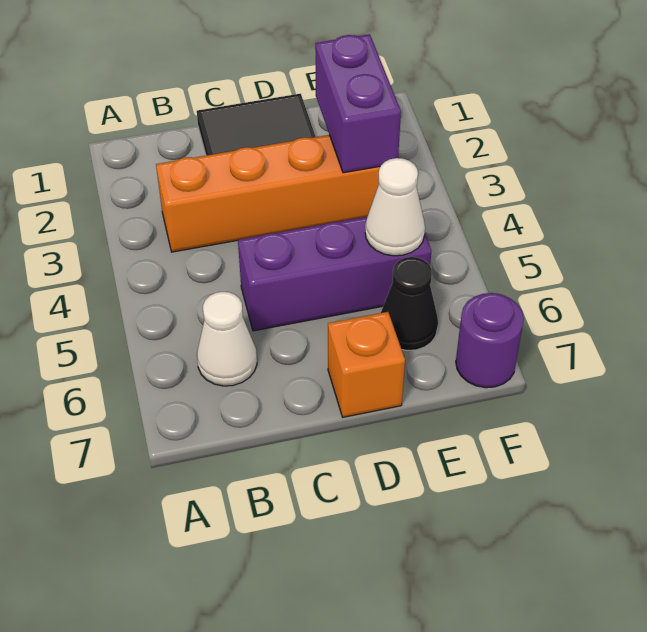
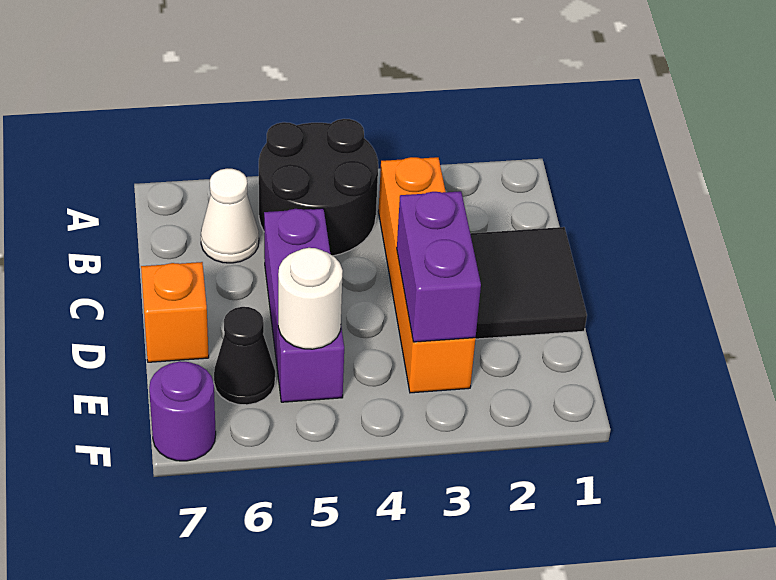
none -> black round brick A4:B5 level 1
purple brick E2:E3 level 2 -> purple brick D3:E3 level 2
white cone E5 level 2 -> white round brick E5 level 2

